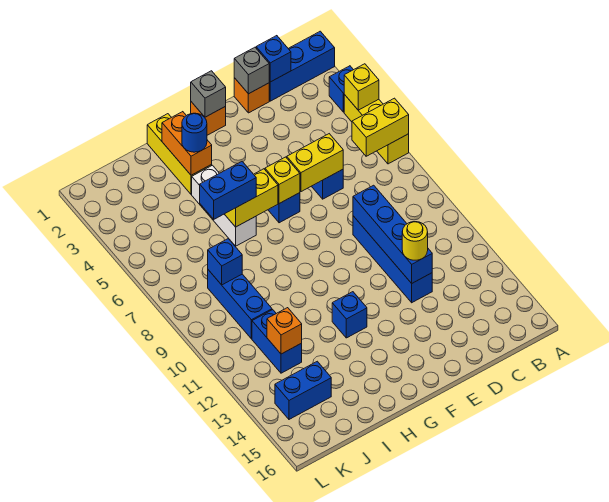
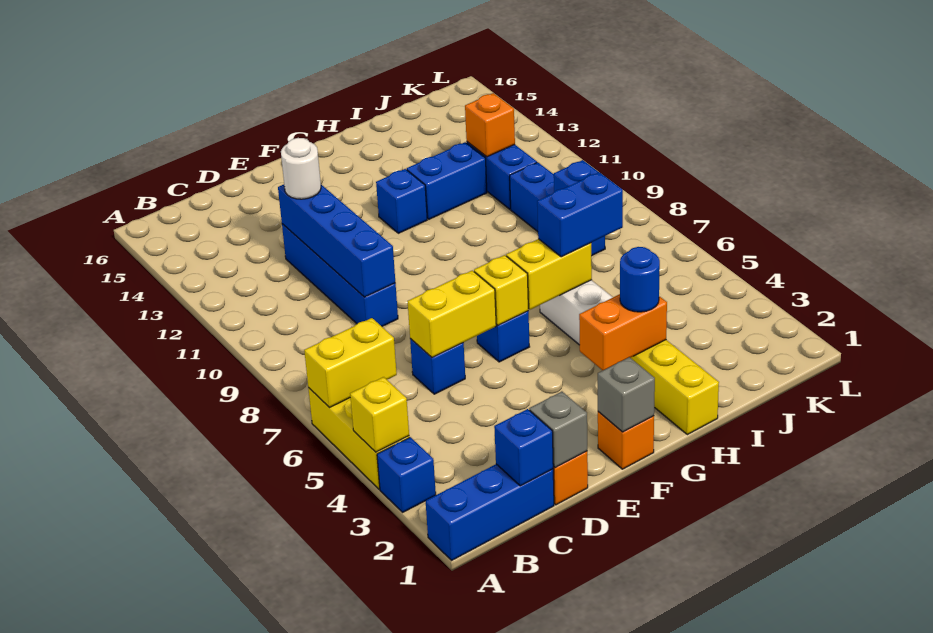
yellow round brick D12 level 3 -> white round brick D12 level 3
orange brick H2:H3 level 2 -> orange brick G3:H3 level 2
blue brick J14:K14 level 1 -> blue brick H12:I12 level 1

